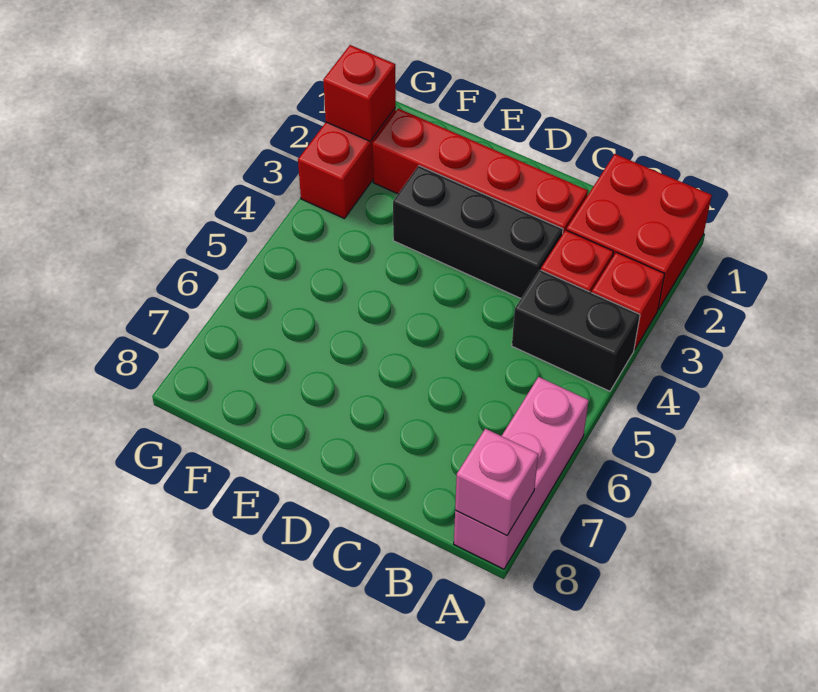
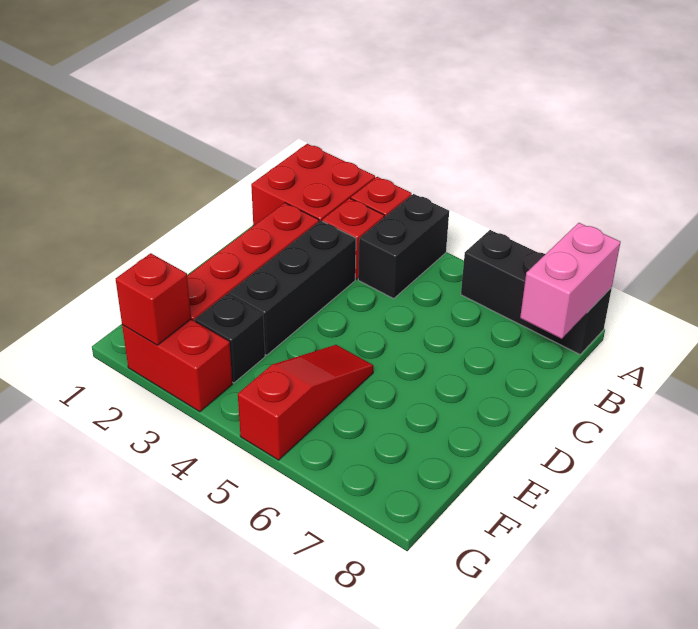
pink brick A6:A8 level 1 -> black brick A6:A8 level 1
pink brick A8 level 2 -> pink brick A8:B8 level 2
none -> red slope E5:G5 level 1 top G
none -> black brick F3 level 1

